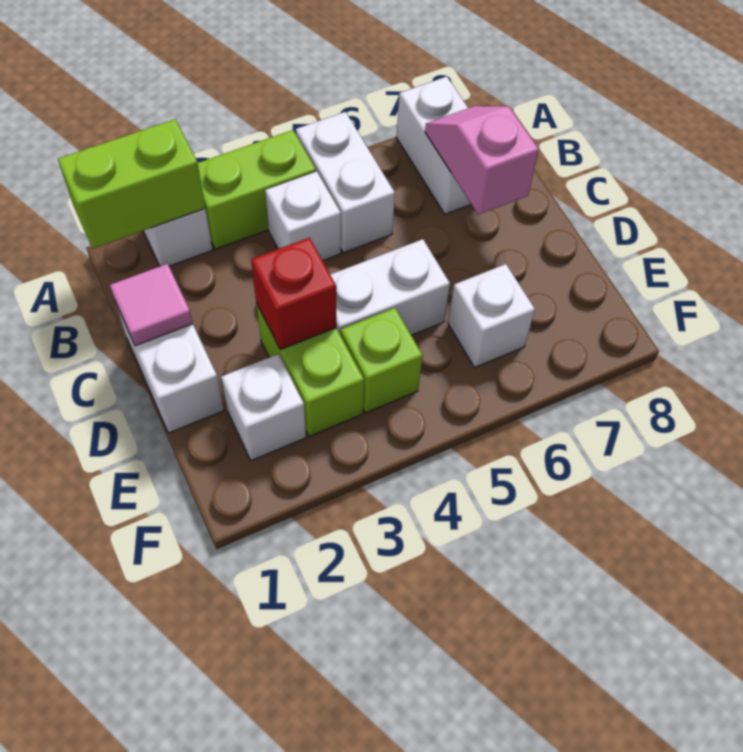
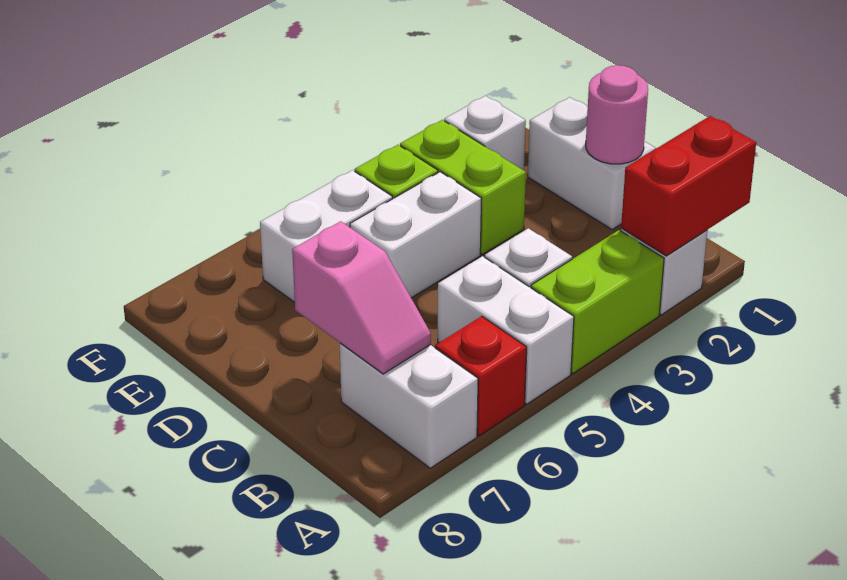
lime brick A1:A2 level 2 -> red brick A1:A2 level 2
pink tile C1 level 2 -> pink round brick C1 level 2
red brick D3 level 2 -> red brick A6 level 1
white brick E6 level 1 -> white brick E5:E6 level 1

